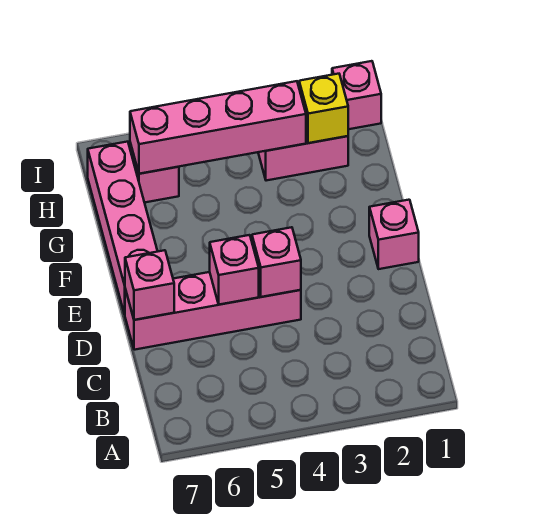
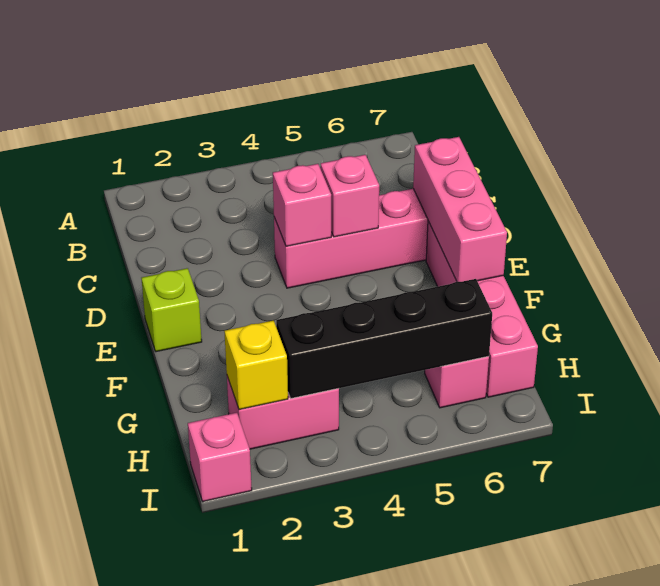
pink brick D7 level 2 -> pink brick D7:F7 level 2
pink brick E1 level 1 -> lime brick E1 level 1
pink brick H3:H6 level 2 -> black brick H3:H6 level 2

